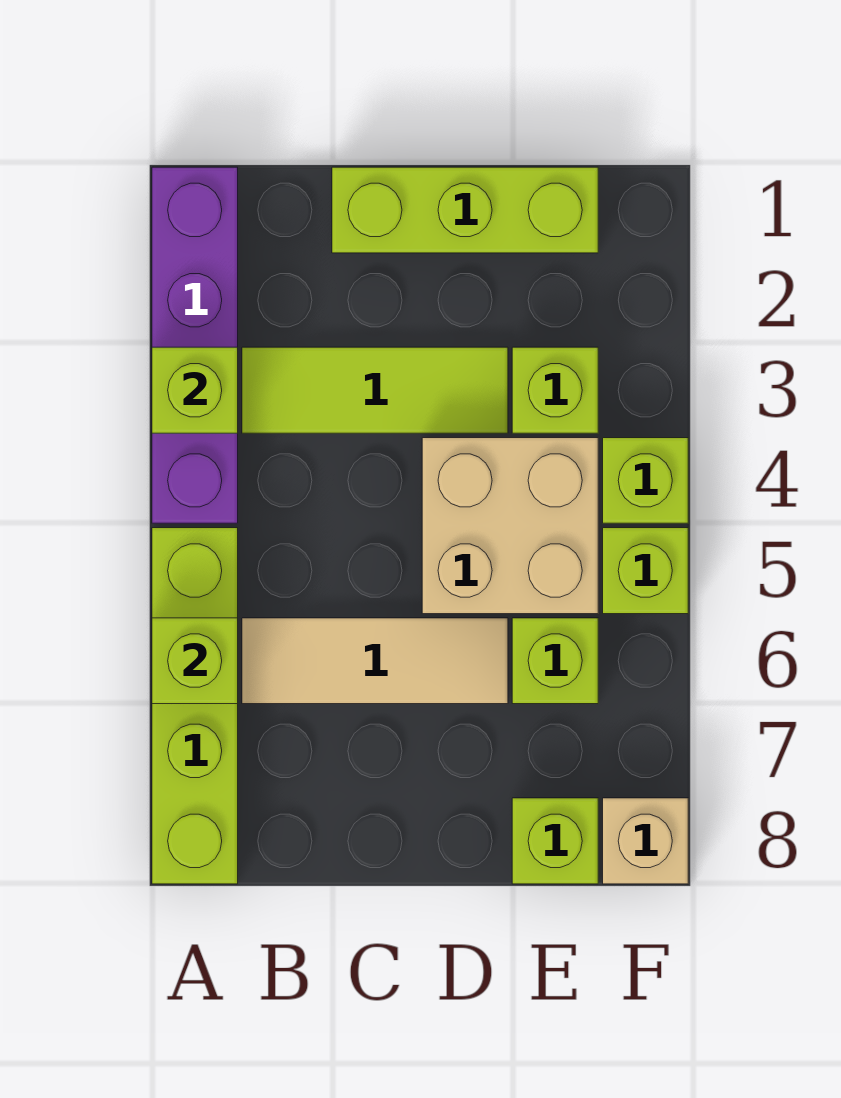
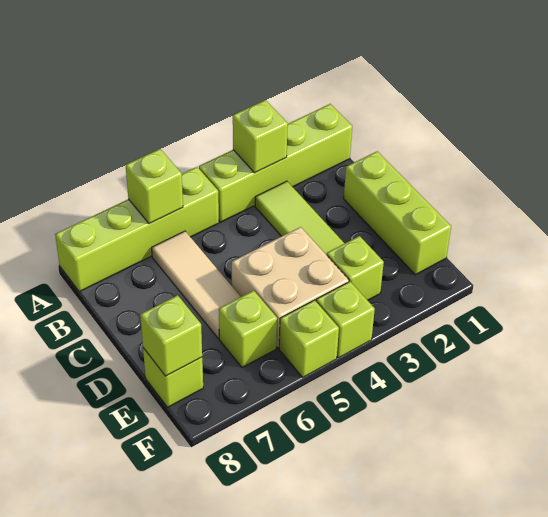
purple brick A1:A4 level 1 -> lime brick A1:A4 level 1
none -> lime brick E8 level 2
tan brick F8 level 1 -> none

